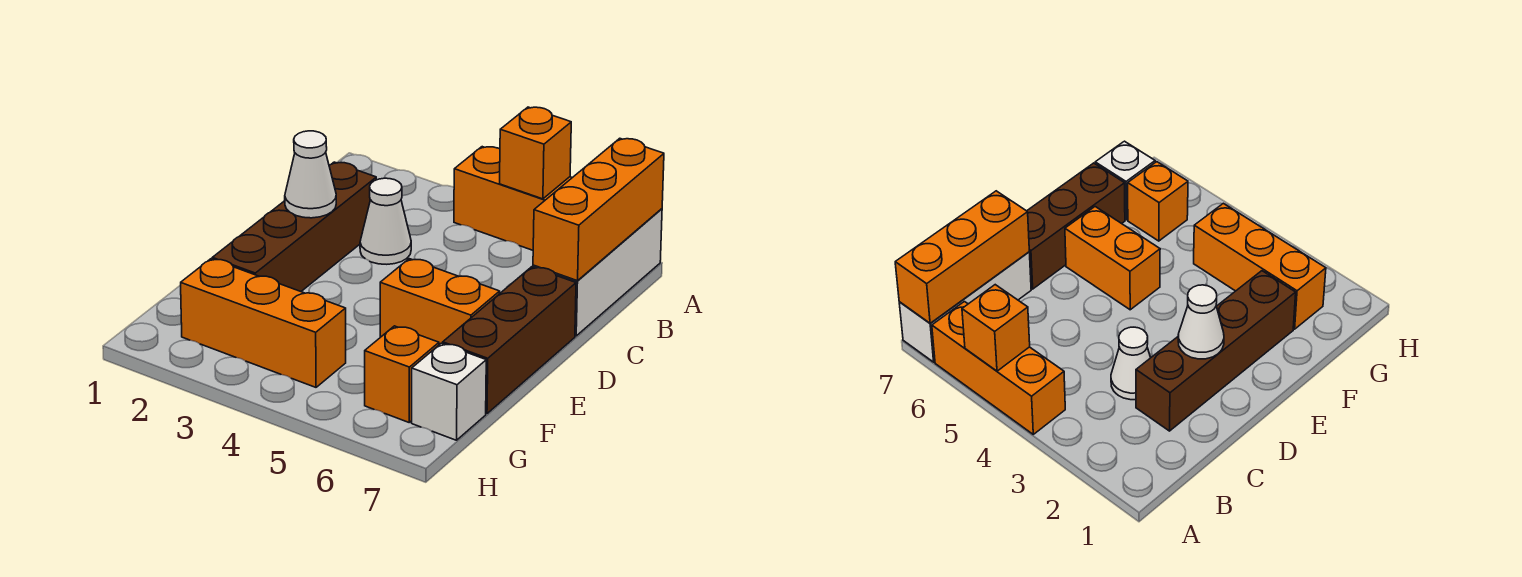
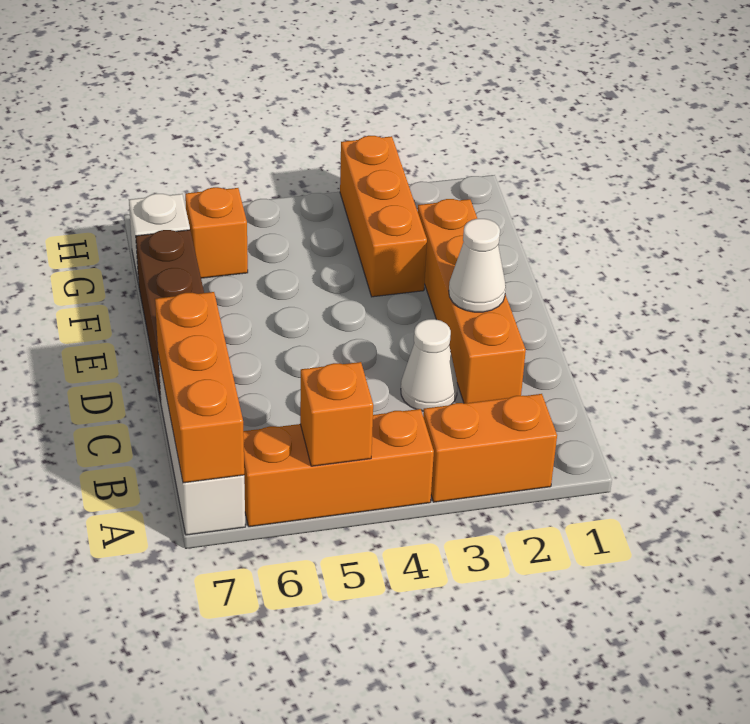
brown brick C2:F2 level 1 -> orange brick C2:F2 level 1
orange brick E5:E6 level 1 -> orange brick A2:A3 level 1
orange brick G2:G4 level 1 -> orange brick F3:H3 level 1

